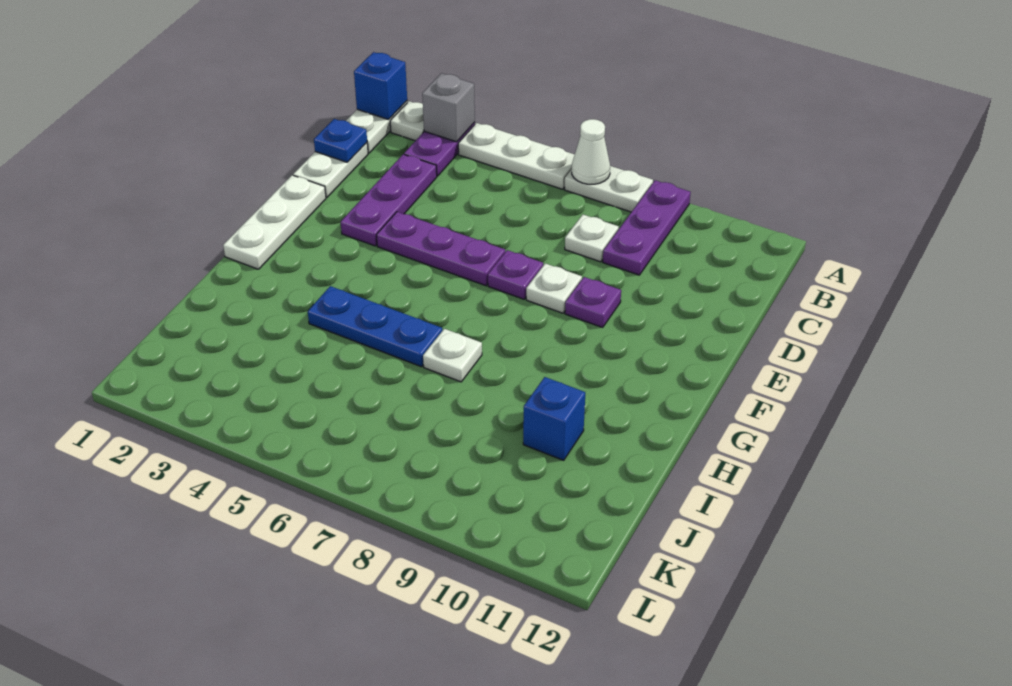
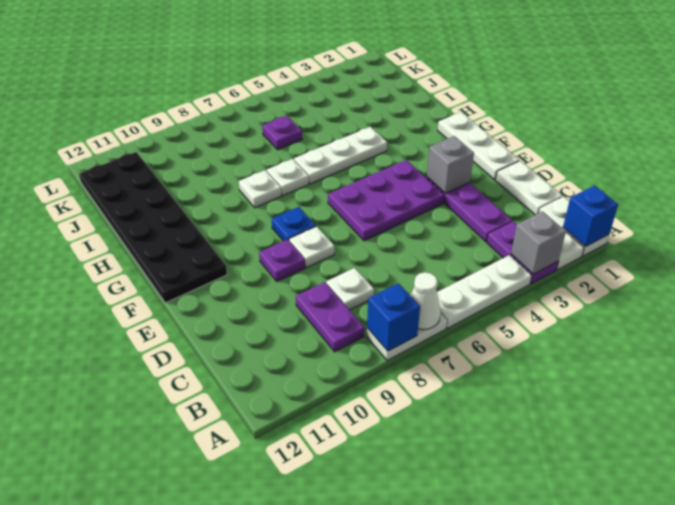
purple plate A9:C9 level 1 -> purple plate B9:C9 level 1
blue plate C1 level 2 -> blue plate F8 level 1
none -> grey brick E3 level 2
purple plate E4:E6 level 1 -> purple plate E4:F6 level 1
purple plate E7 level 1 -> purple plate J6 level 1
none -> black plate F11:K12 level 1
blue plate H4:H6 level 1 -> white plate H4:H6 level 1
none -> white plate H8 level 1
blue brick I10 level 1 -> blue brick A8 level 2

